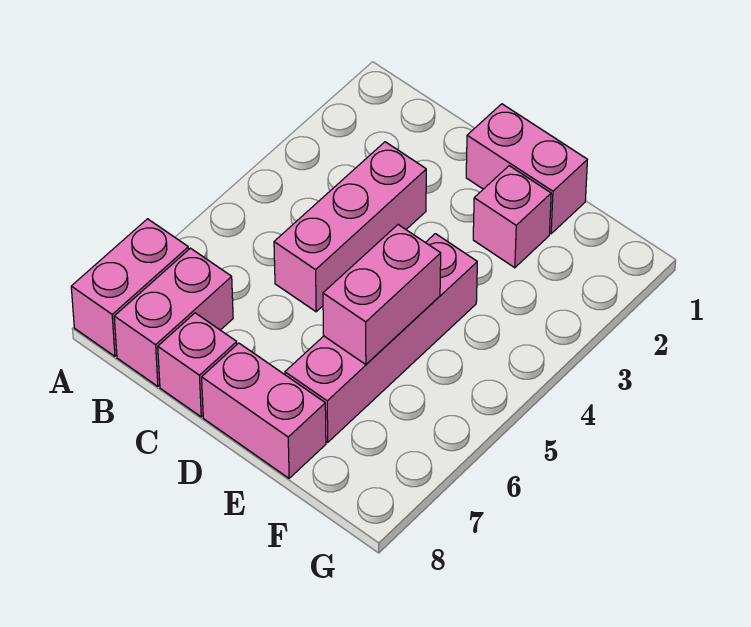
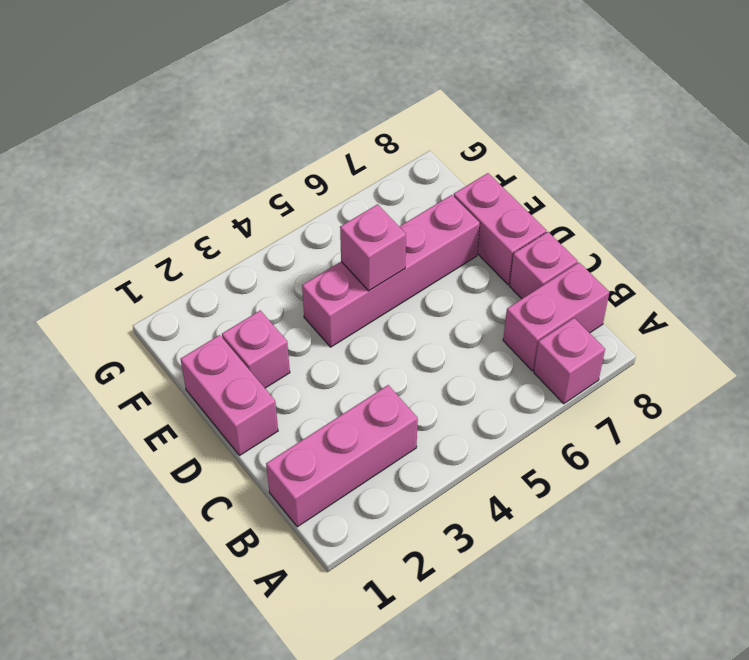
pink brick A7:A8 level 1 -> pink brick A7 level 1
pink brick C3:C5 level 1 -> pink brick B1:B3 level 1
pink brick E5:E6 level 2 -> pink brick E5 level 2

